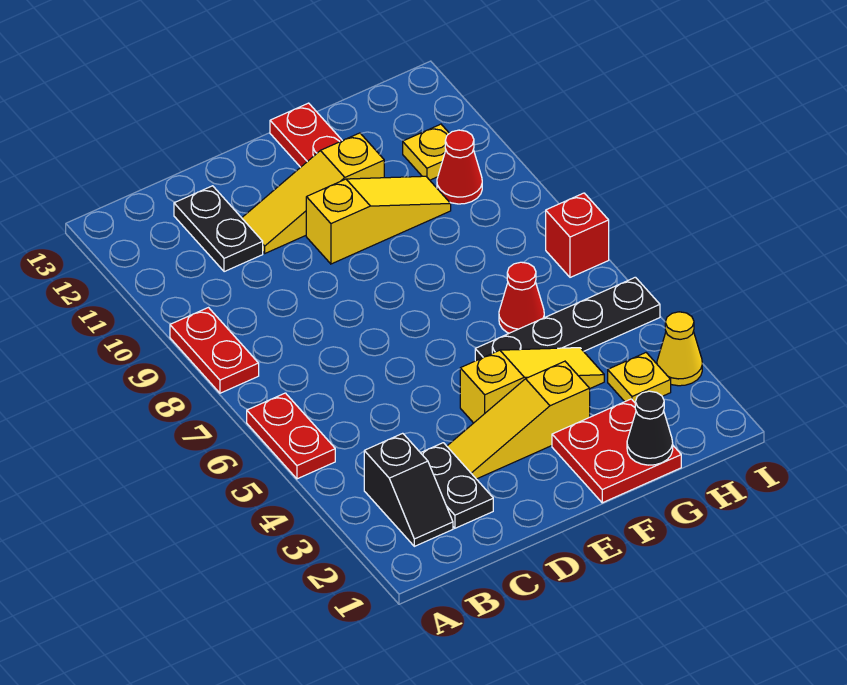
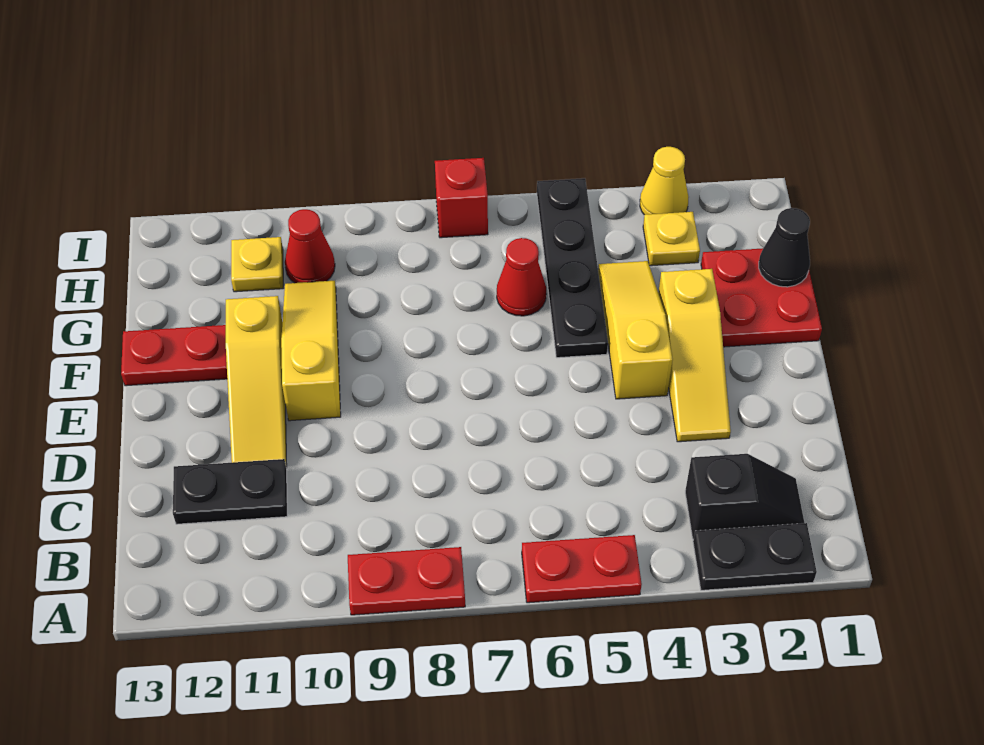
black plate C2:C3 level 1 -> black plate A2:A3 level 1

